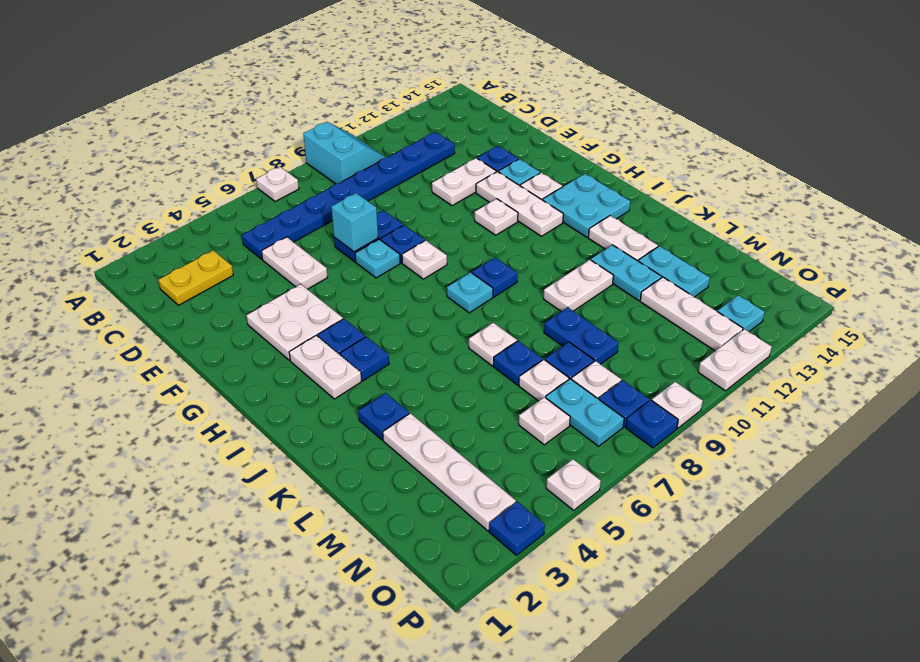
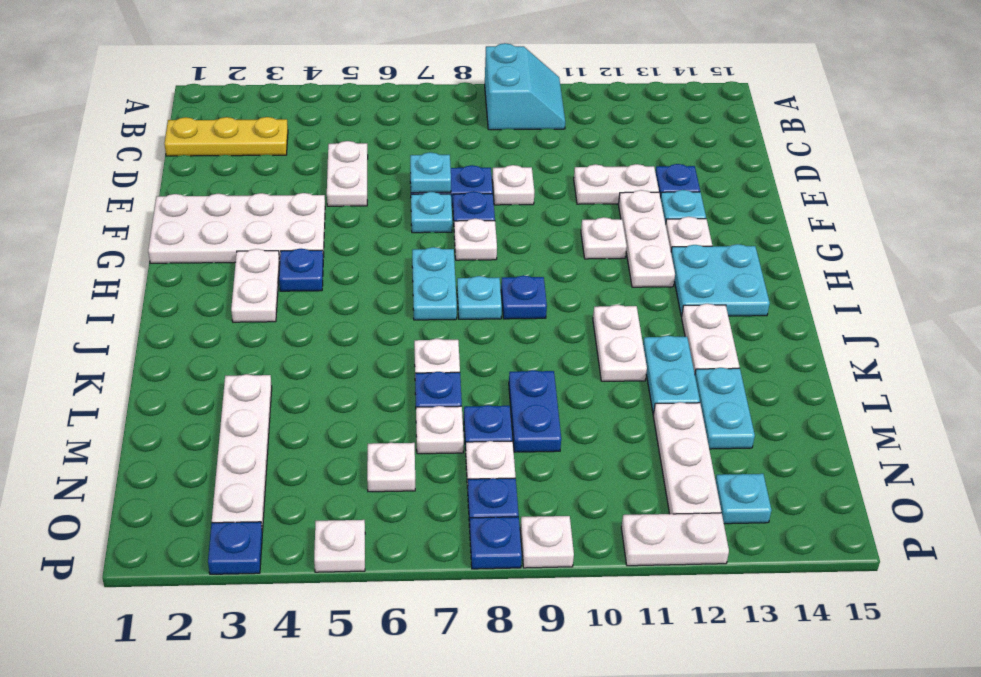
white plate A7 level 1 -> white plate E9 level 1
yellow plate C2:C3 level 1 -> yellow plate C1:C3 level 1
blue plate C5:C12 level 1 -> none
cyan brick E7 level 2 -> cyan plate E7 level 2
white plate F3:G4 level 1 -> white plate F1:G4 level 1
blue plate I4 level 1 -> none
blue plate K3 level 1 -> none
white plate K10:K11 level 1 -> white plate J11:K11 level 1
cyan plate N7:O7 level 1 -> cyan plate H7:I7 level 1

